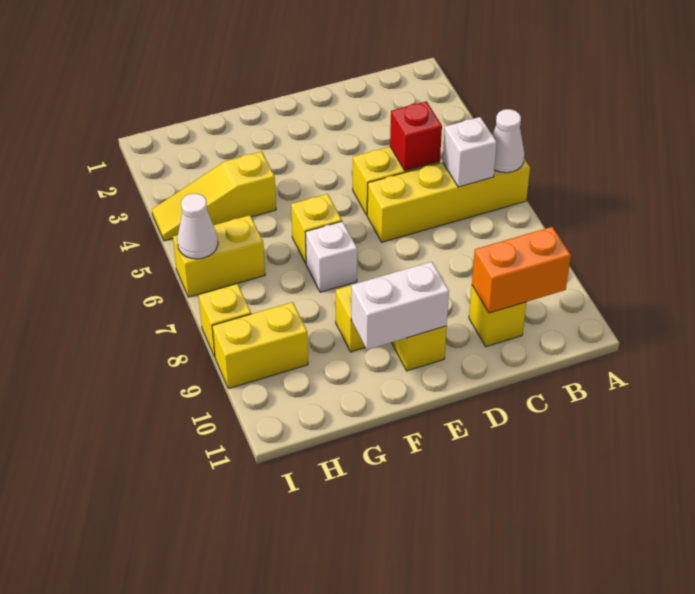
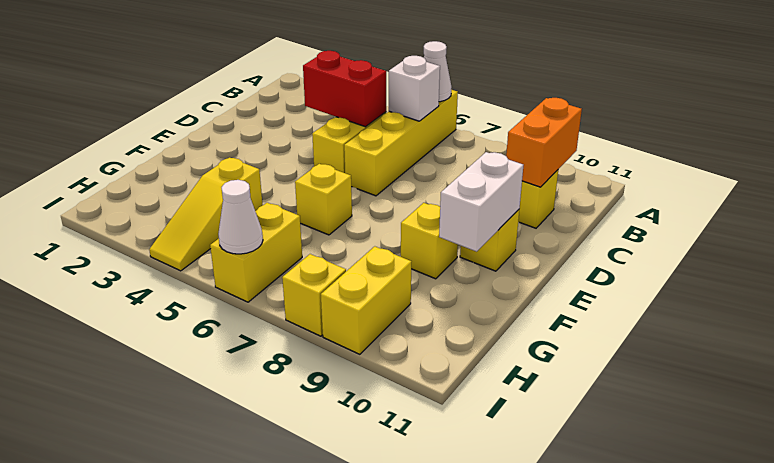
red brick C5 level 2 -> red brick C4:C5 level 2
white brick F7 level 1 -> none

